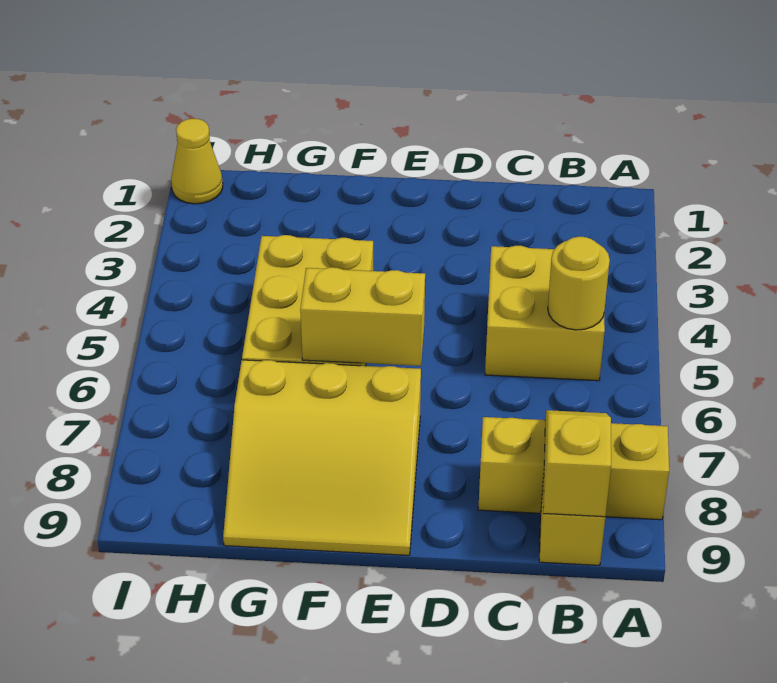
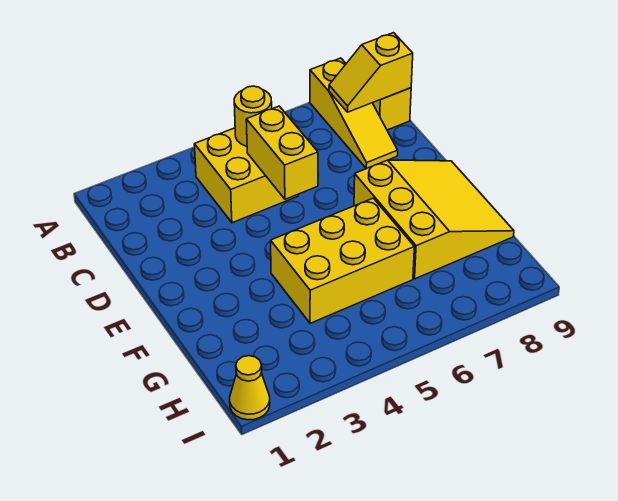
yellow brick A8:C8 level 1 -> yellow slope A8:C8 level 1 top A
yellow brick E6:F6 level 2 -> yellow brick C5:D5 level 2

